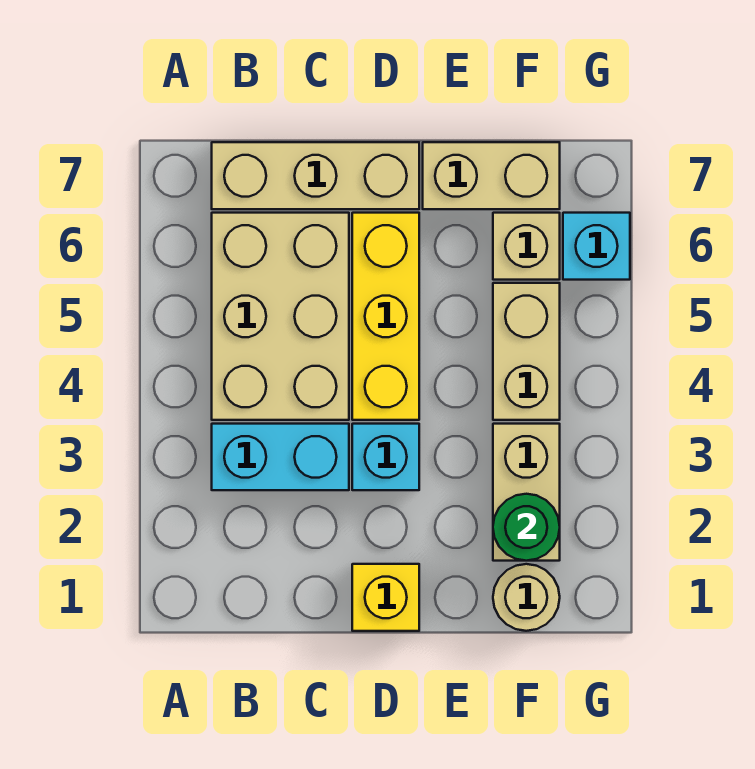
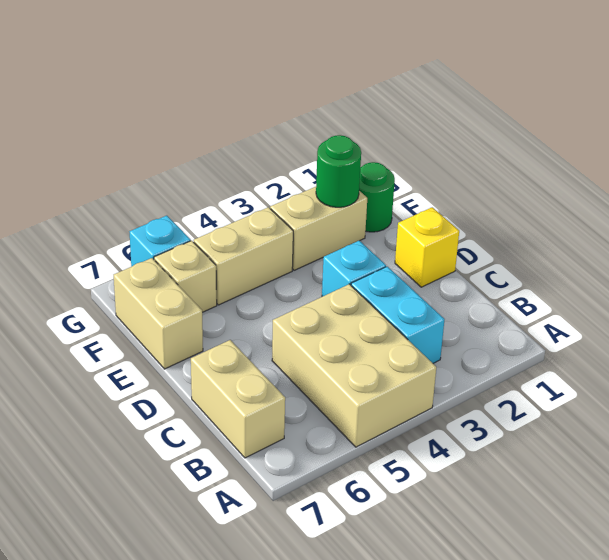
tan brick B4:C6 level 1 -> tan brick A4:C5 level 1
tan brick B7:D7 level 1 -> tan brick B7:C7 level 1
yellow brick D4:D6 level 1 -> none
tan round brick F1 level 1 -> green round brick F1 level 1

